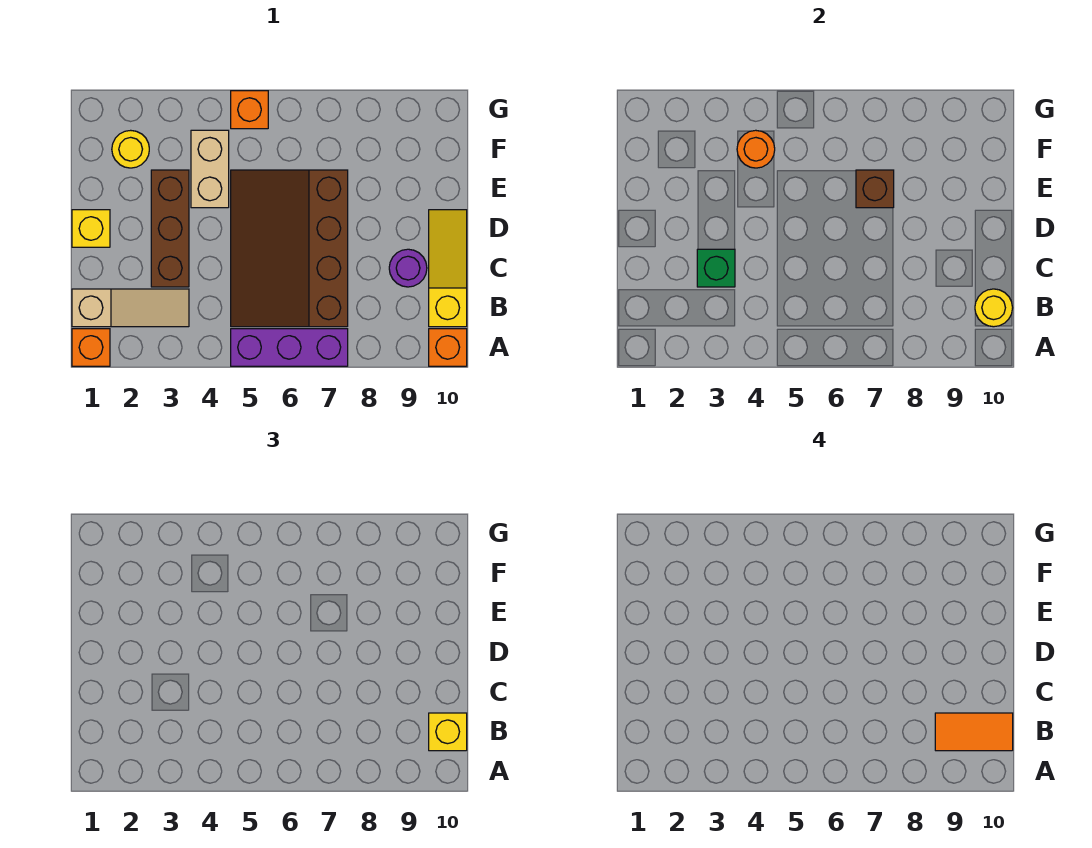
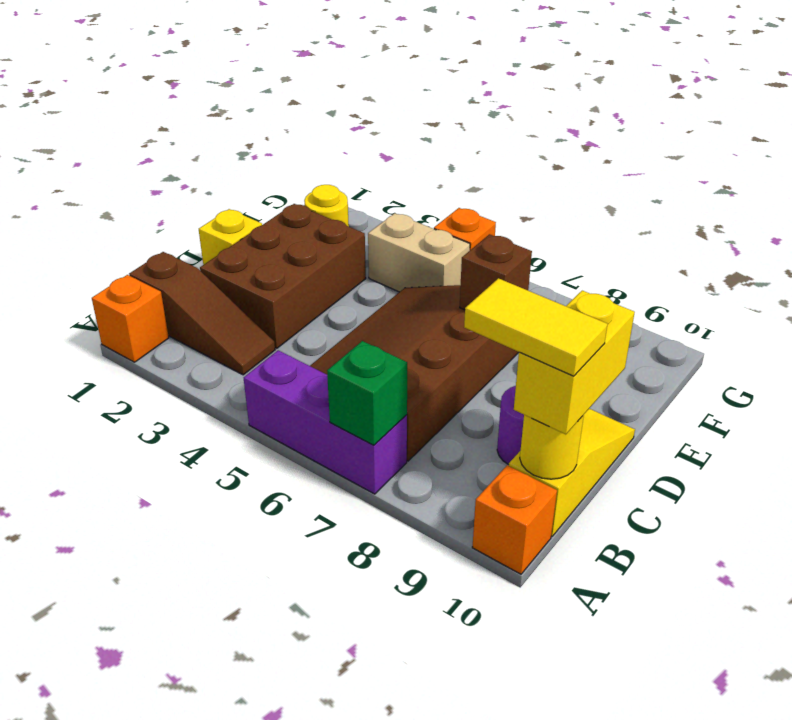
tan slope B1:B3 level 1 top 1 -> brown slope B1:B3 level 1 top 1
orange tile B9:B10 level 4 -> yellow tile B9:B10 level 4
yellow brick B10 level 3 -> yellow brick B10:C10 level 3
brown brick C3:E3 level 1 -> brown brick C2:E3 level 1
green brick C3 level 2 -> green brick A7 level 2
tan brick E4:F4 level 1 -> tan brick F4:F5 level 1
orange round brick F4 level 2 -> none

